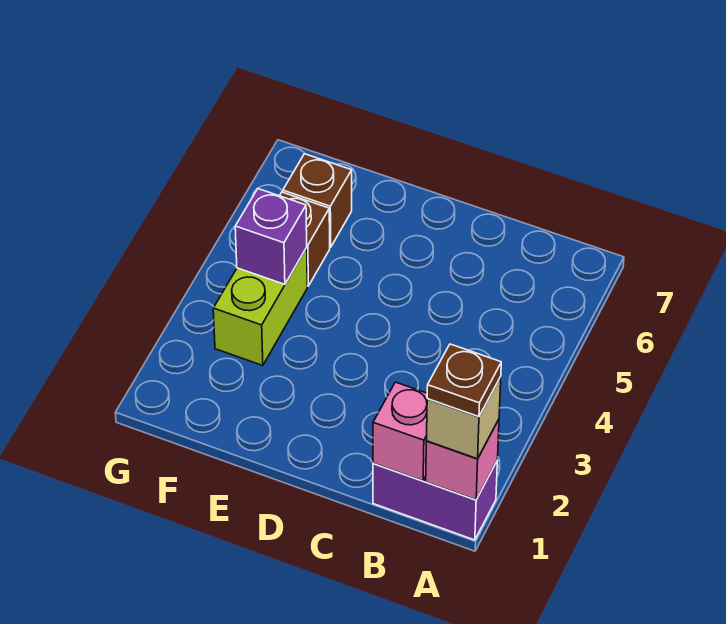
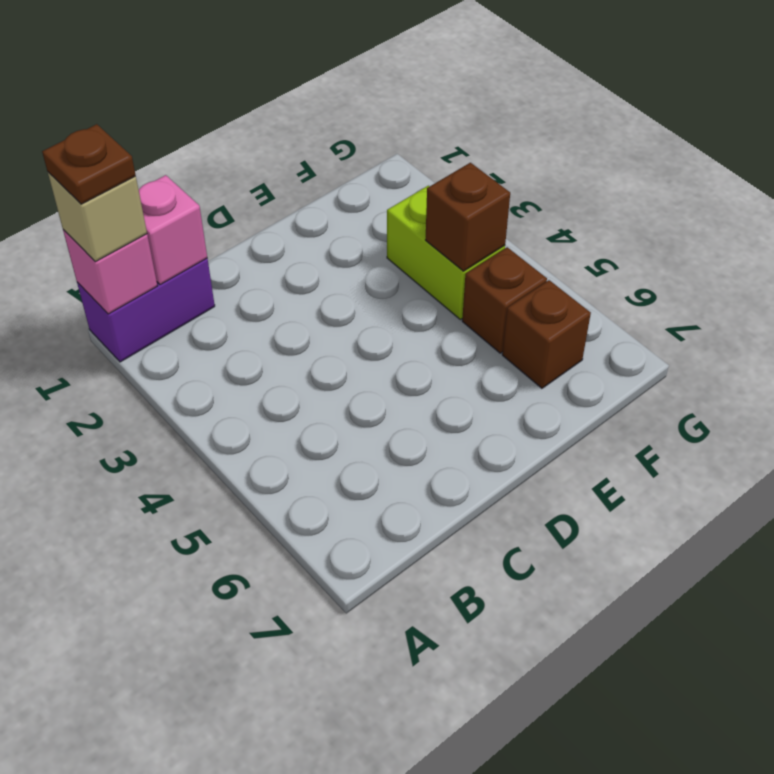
purple brick F4 level 2 -> brown brick F4 level 2

